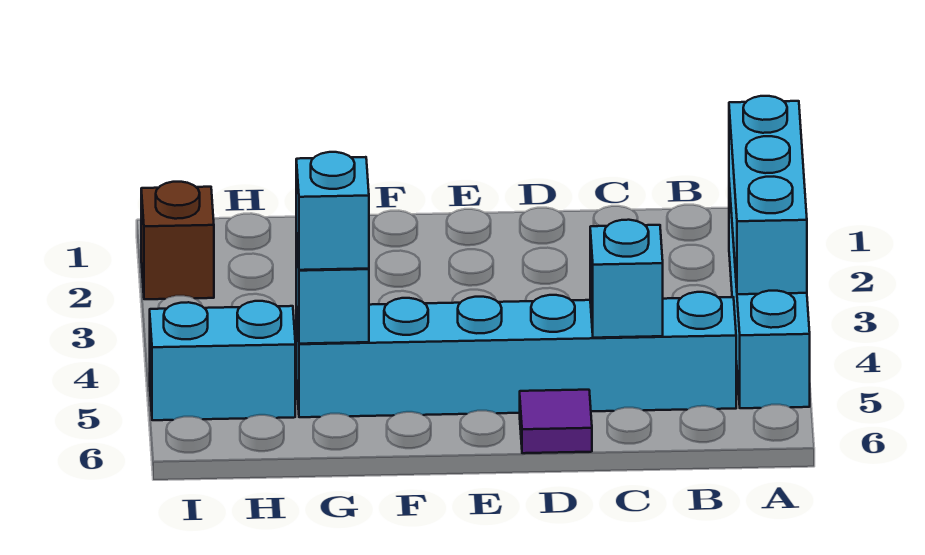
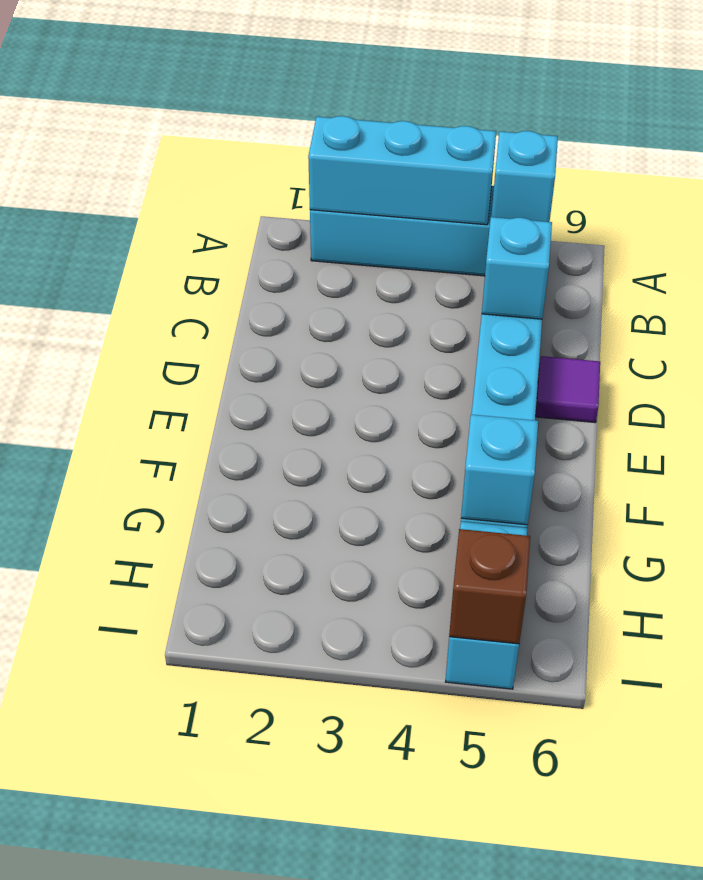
cyan brick G5 level 3 -> cyan brick A5 level 2
brown brick I2 level 1 -> brown brick I5 level 2

